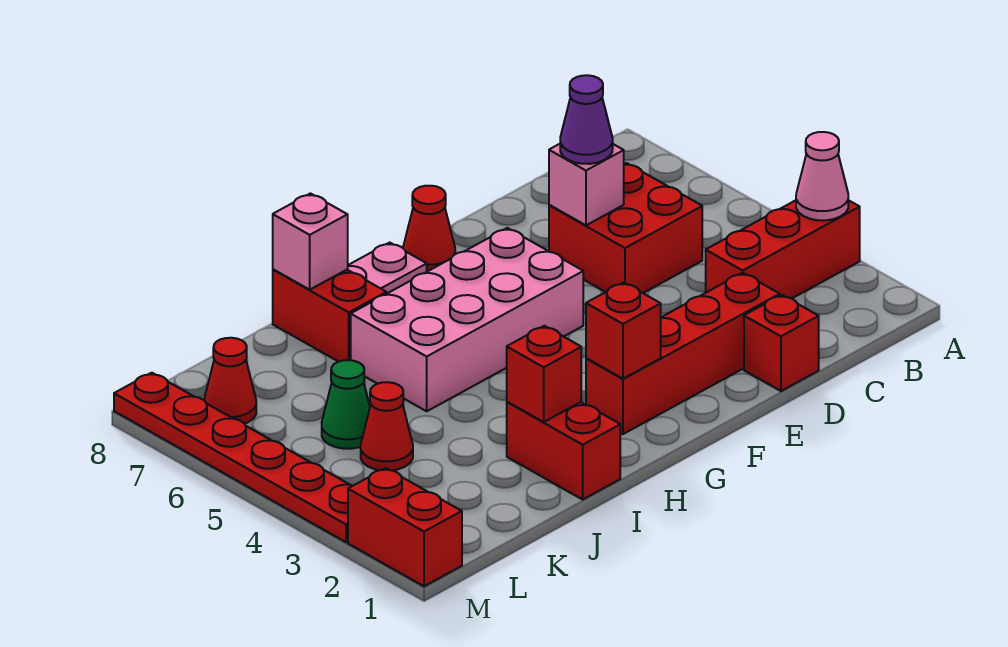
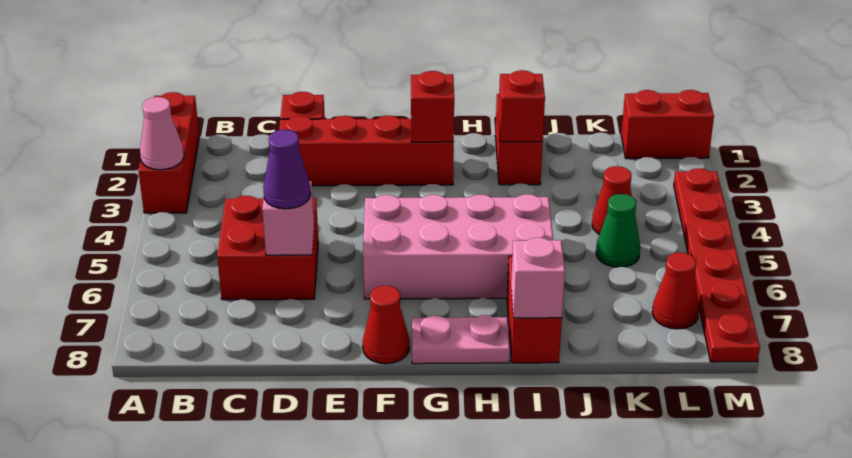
red brick A3:C3 level 1 -> red brick A1:A3 level 1
red brick M1:M2 level 1 -> red brick L1:M1 level 1

